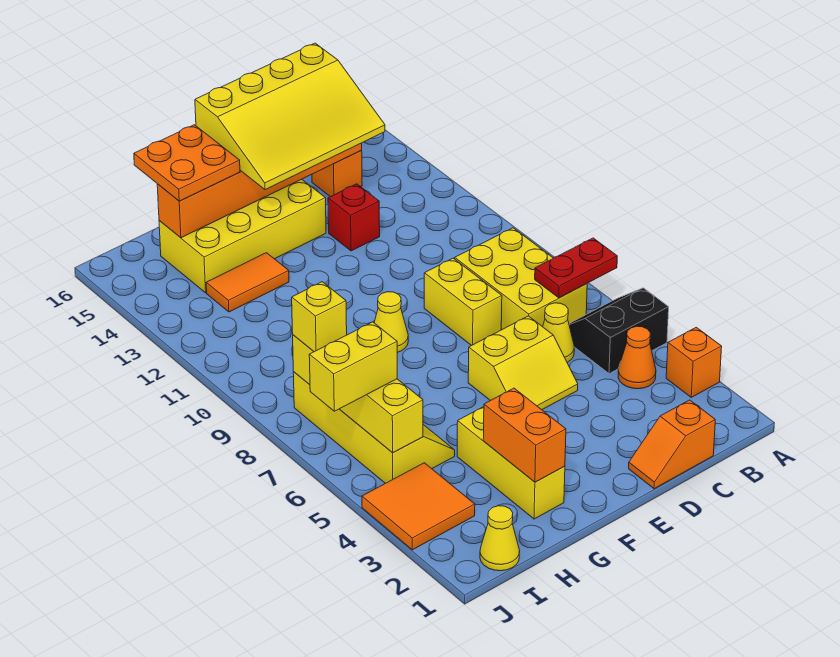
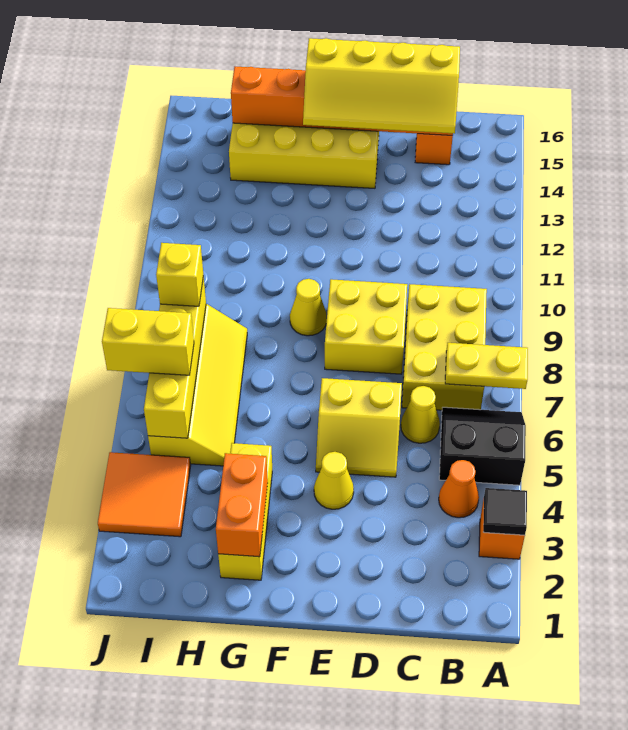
none -> black tile A3 level 2
red plate A7:B7 level 2 -> yellow plate A7:B7 level 2
orange slope C1:D1 level 1 top C -> none
yellow slope C14:F16 level 3 top 16 -> yellow slope C14:F15 level 3 top 15
yellow brick D8:D9 level 1 -> yellow brick D8:E9 level 1
red brick D13 level 1 -> none
orange tile G13:H13 level 1 -> none
orange plate G15:H16 level 3 -> none
yellow cone I1 level 1 -> yellow cone E4 level 1

